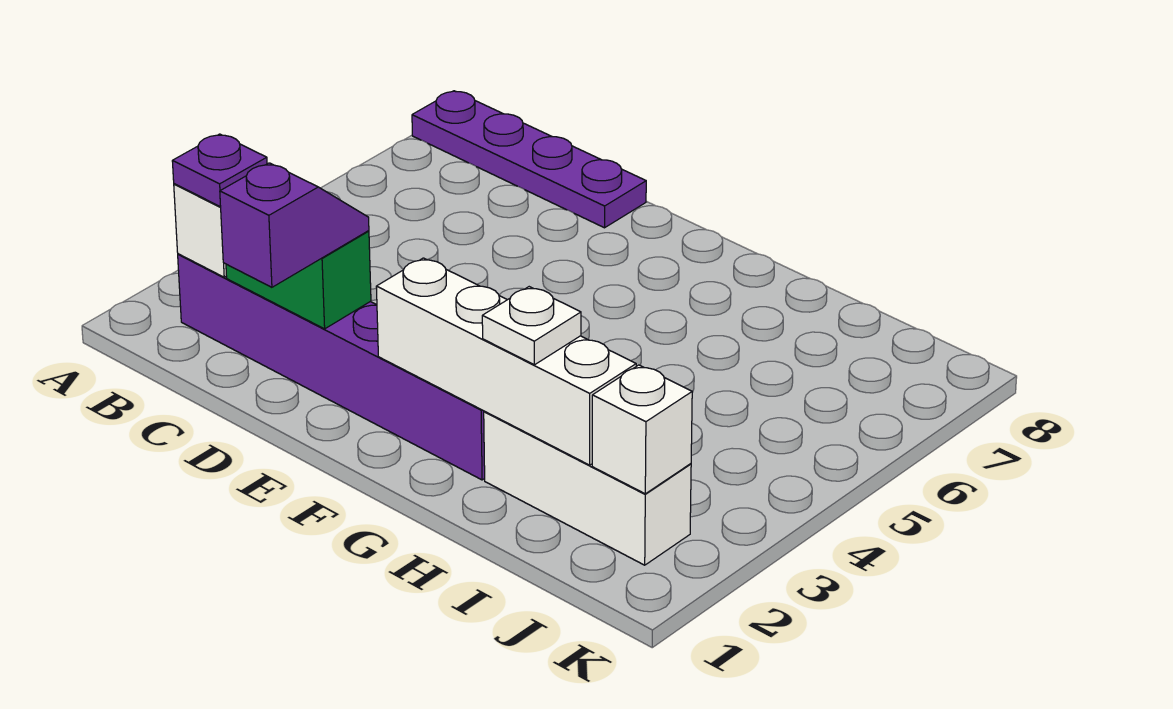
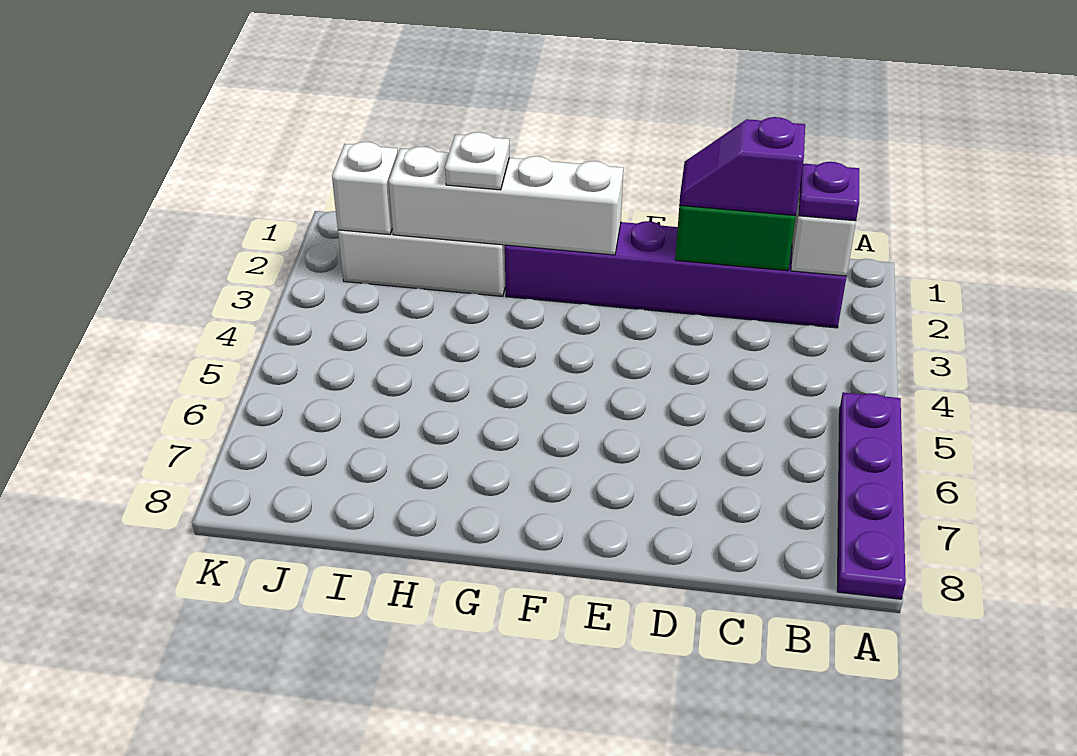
purple plate A8:D8 level 1 -> purple plate A5:A8 level 1
purple slope D1:D2 level 3 top 1 -> purple slope C2:D2 level 3 top C

